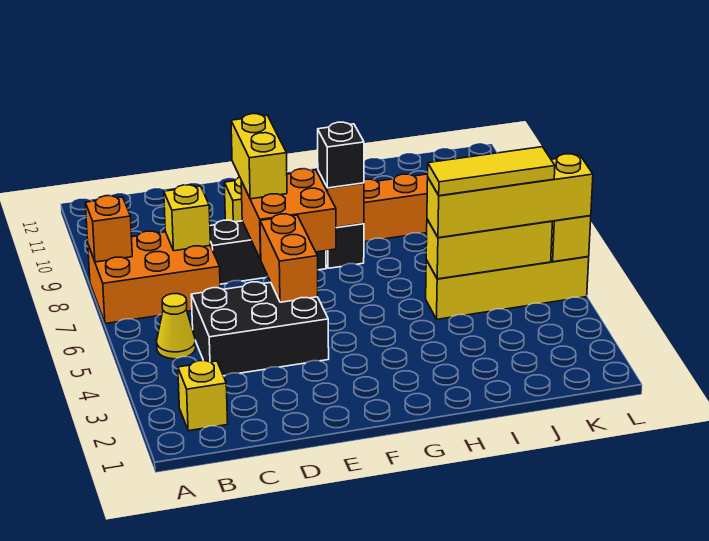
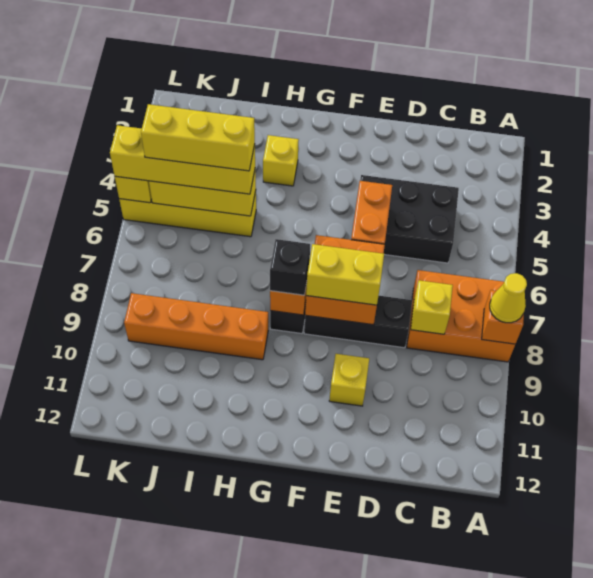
yellow brick B2 level 1 -> yellow brick H3 level 1
yellow cone B5 level 1 -> yellow cone A8 level 3
yellow brick E8:E9 level 3 -> yellow brick E8:F8 level 3
yellow tile I5:K5 level 4 -> yellow brick I5:K5 level 4

